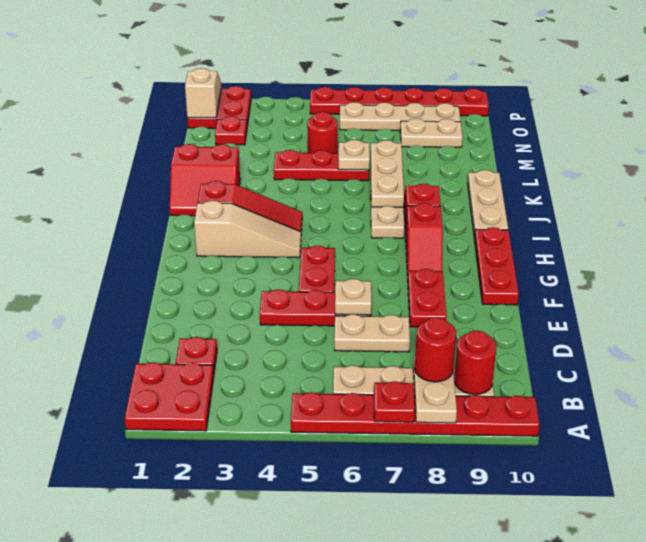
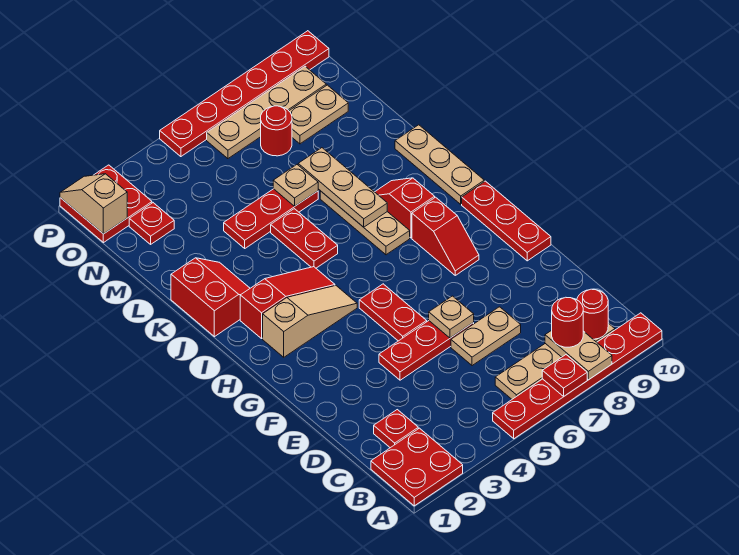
red plate E8:F8 level 1 -> red plate J5:K5 level 1
red slope J1:K2 level 1 top K -> red slope J1:K2 level 1 top 1
red round brick M5 level 1 -> red round brick N7 level 1

